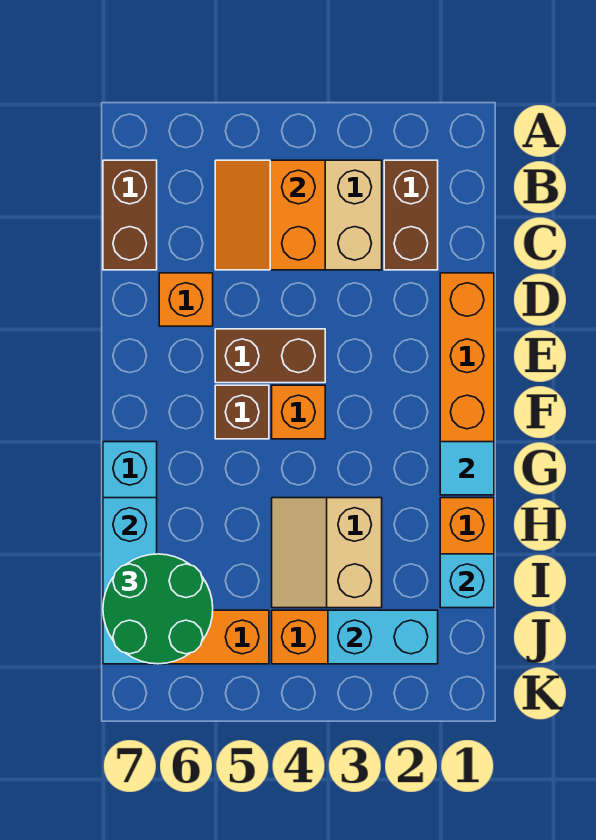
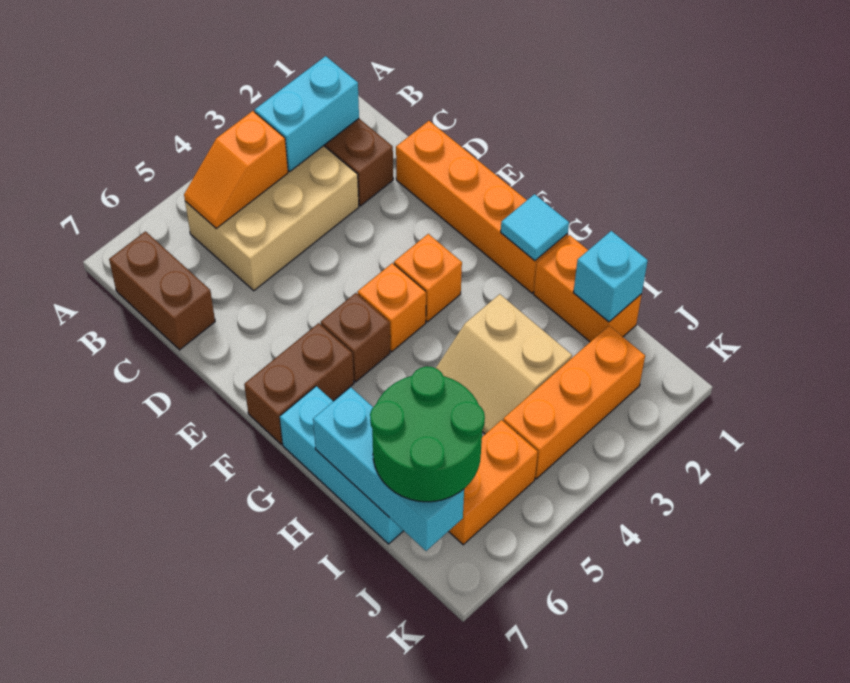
orange slope B4:C5 level 2 top 4 -> orange slope B4:B5 level 2 top 4
orange brick D6 level 1 -> orange brick F3 level 1
brown brick E4:E5 level 1 -> brown brick F6:F7 level 1
cyan brick J2:J3 level 2 -> cyan brick B2:B3 level 2

